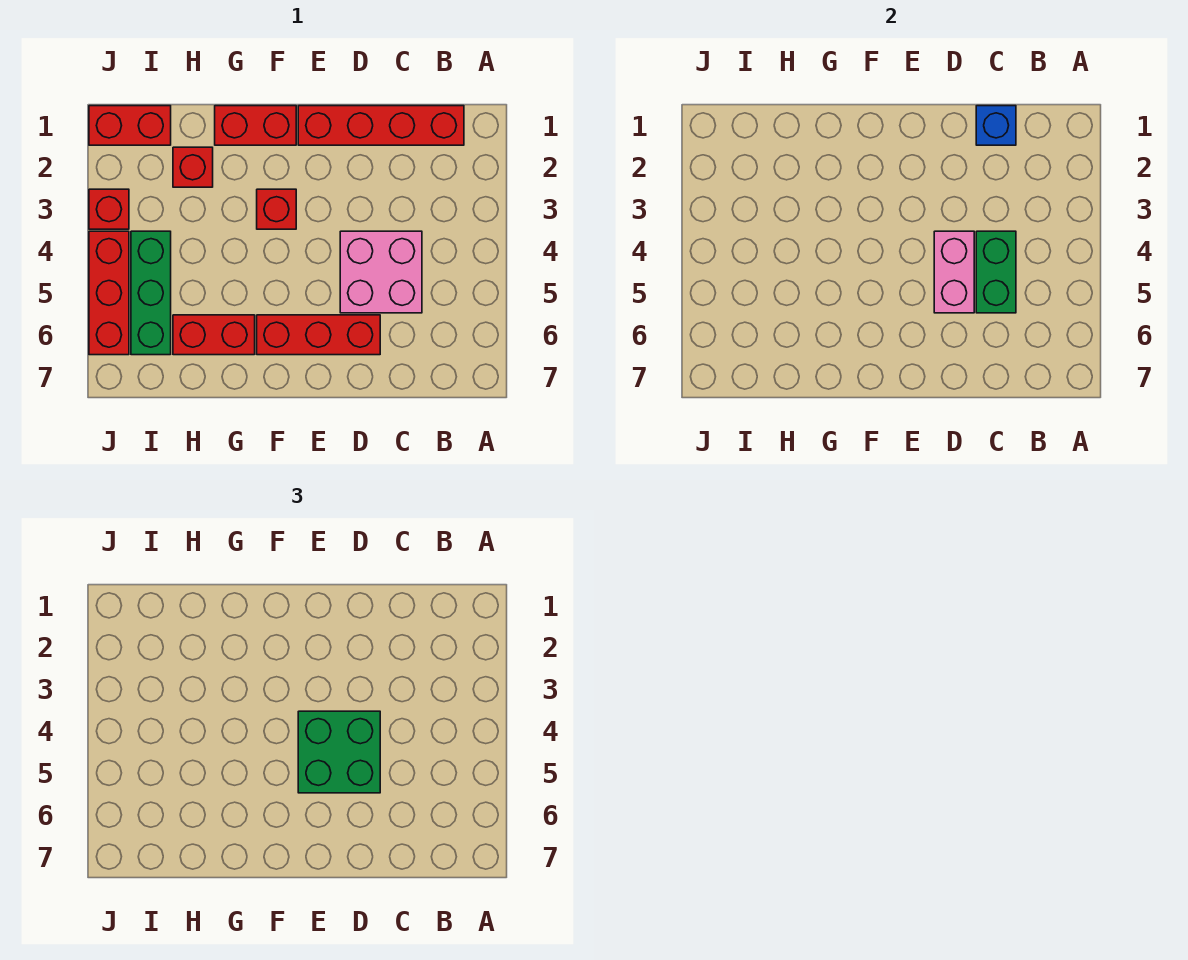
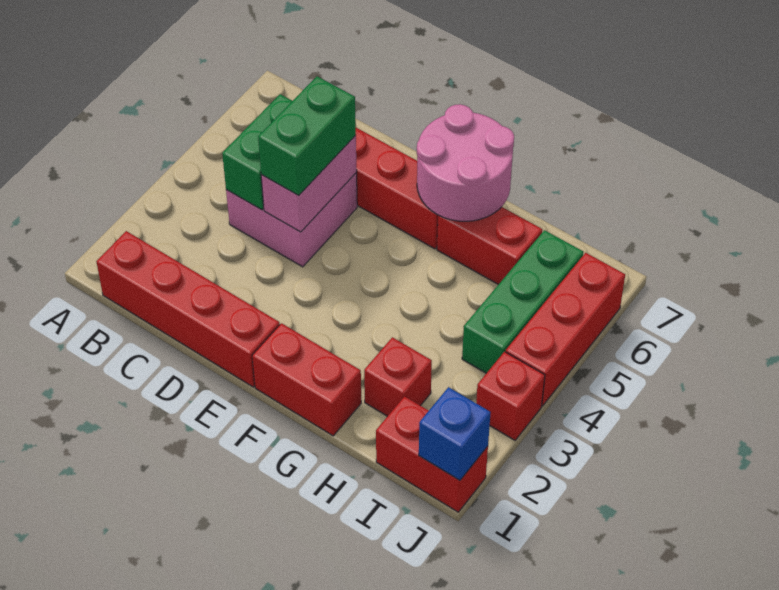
blue brick C1 level 2 -> blue brick J1 level 2
green brick D4:E5 level 3 -> green brick D4:D5 level 3
red brick F3 level 1 -> none
none -> pink round brick F6:G7 level 2

